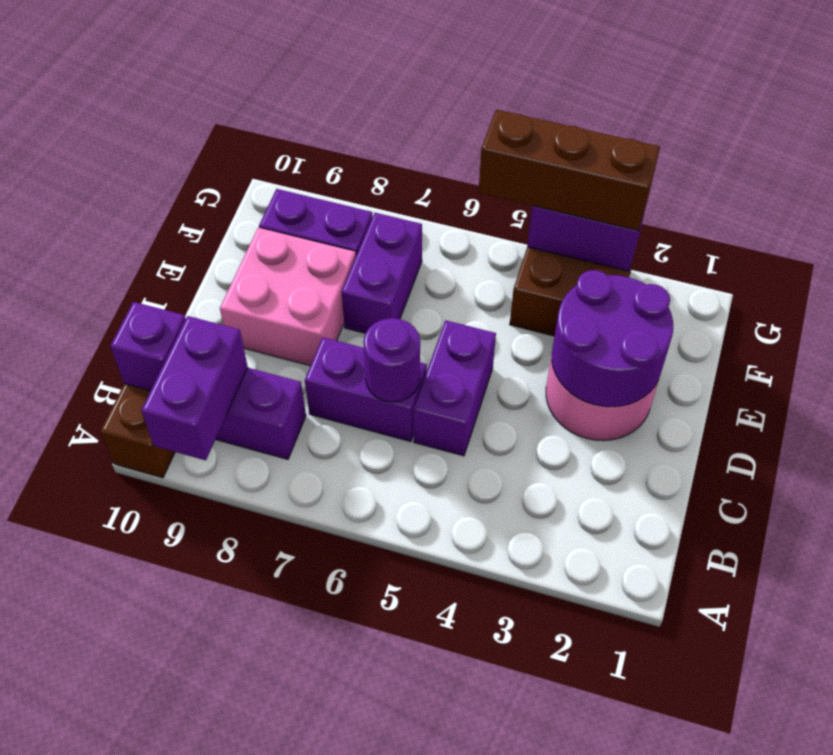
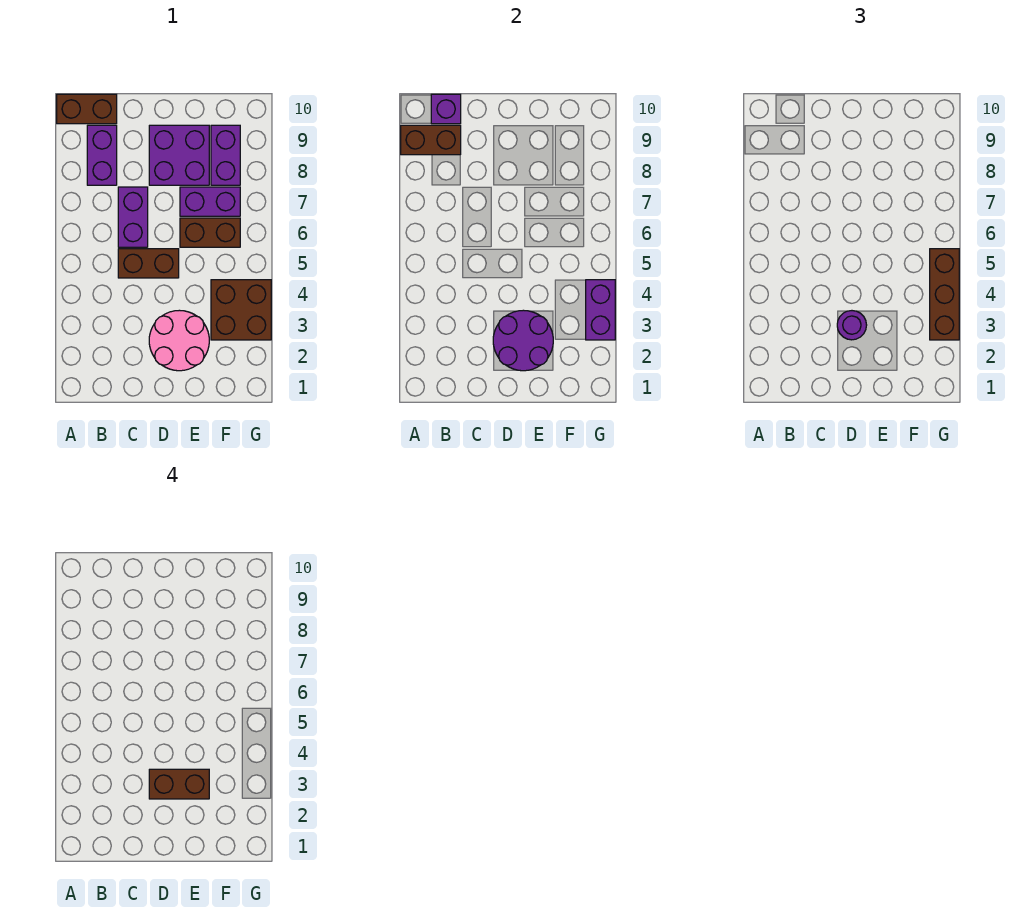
purple brick A9:B9 level 2 -> brown brick A9:B9 level 2
purple brick C5:D5 level 1 -> brown brick C5:D5 level 1
purple round brick C6 level 2 -> purple round brick D3 level 3
none -> brown brick D3:E3 level 4
pink brick D8:E9 level 1 -> purple brick D8:E9 level 1
none -> brown brick E6:F6 level 1

